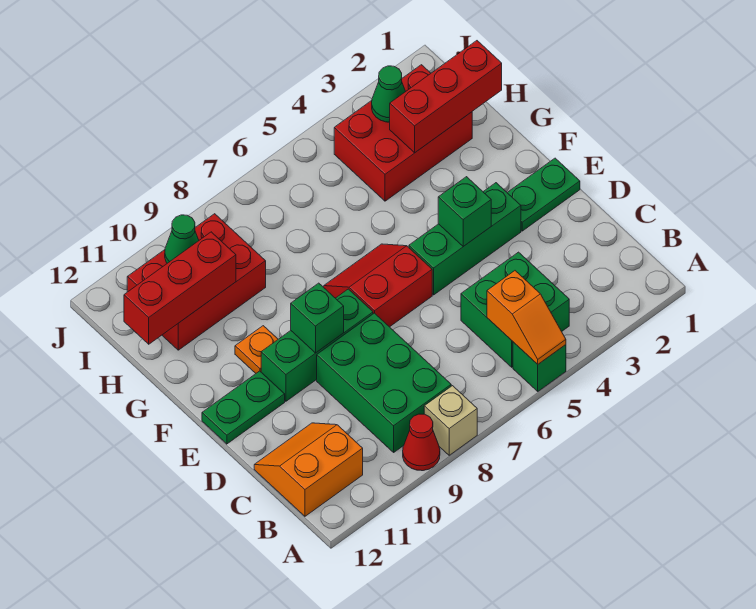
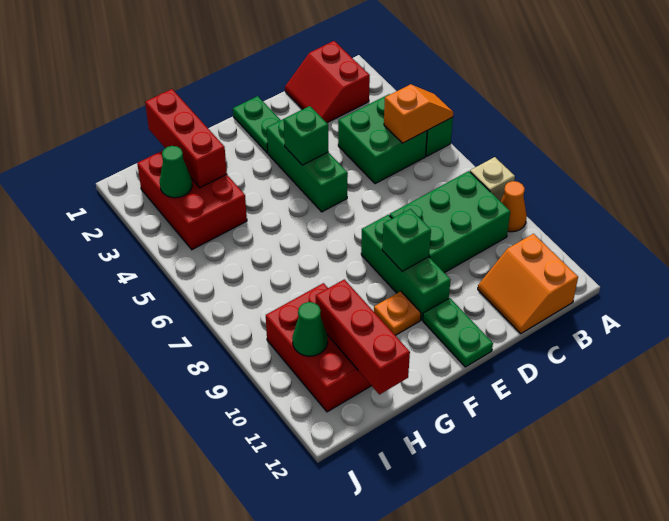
red cone A9 level 1 -> orange cone A9 level 1
red slope E6:F7 level 1 top E -> red slope B1:C2 level 1 top B

